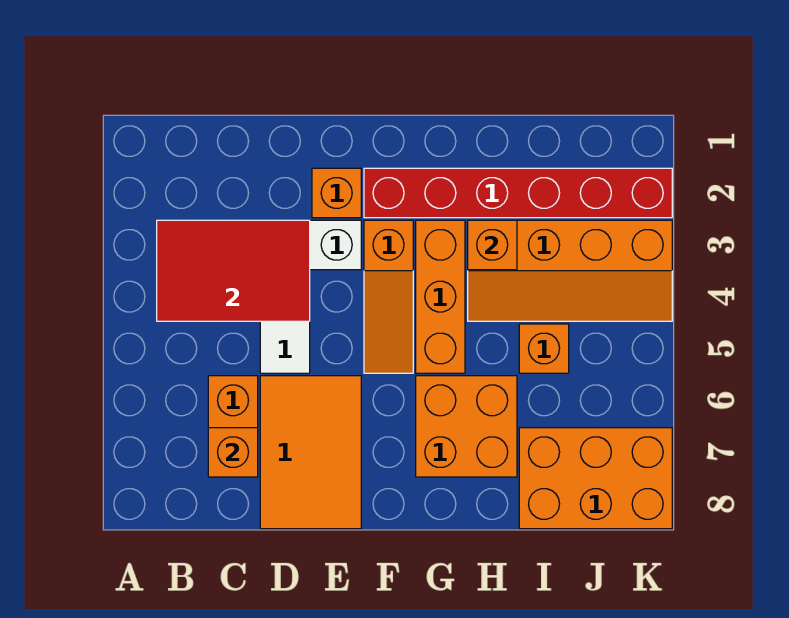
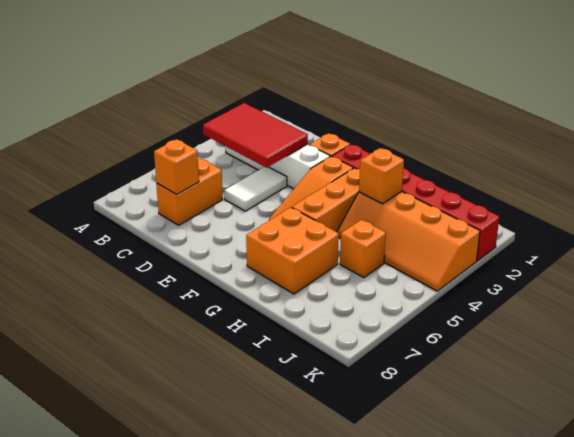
orange tile D6:E8 level 1 -> none
orange brick I7:K8 level 1 -> none

